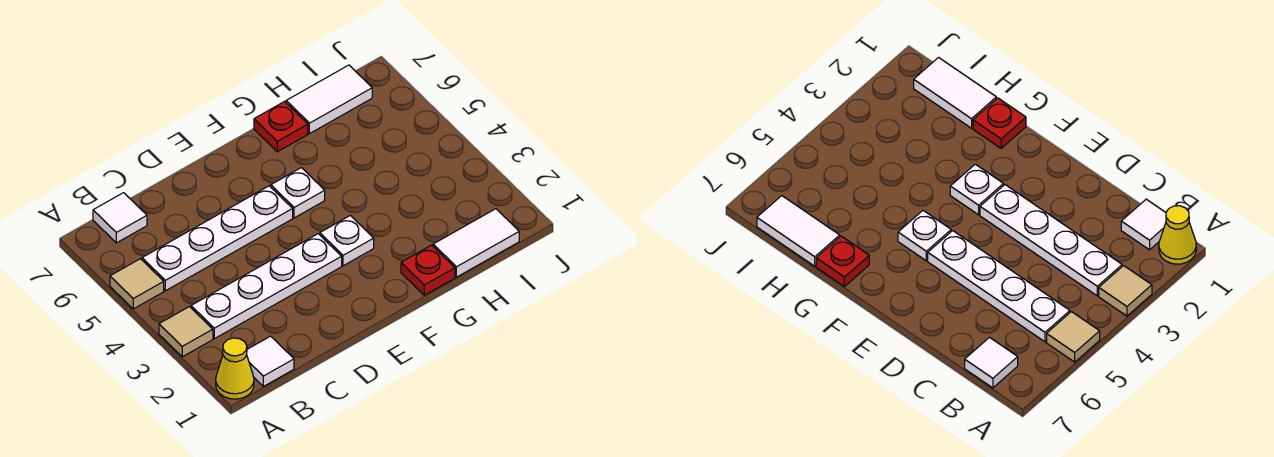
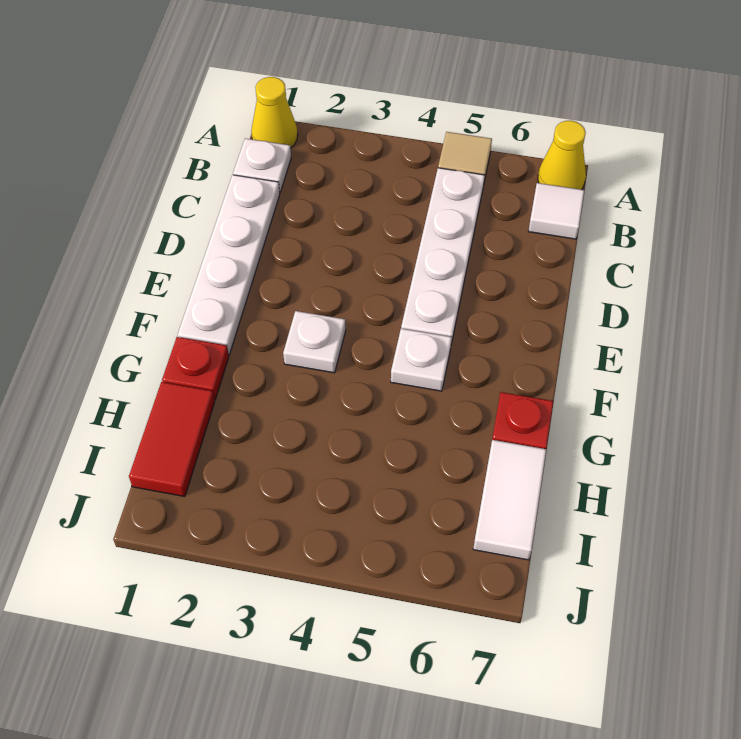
tan tile A3 level 1 -> none
none -> yellow cone A7 level 1
white tile B1 level 1 -> white plate B1 level 1
white plate B3:E3 level 1 -> white plate C1:F1 level 1
white tile H1:I1 level 1 -> red tile H1:I1 level 1

